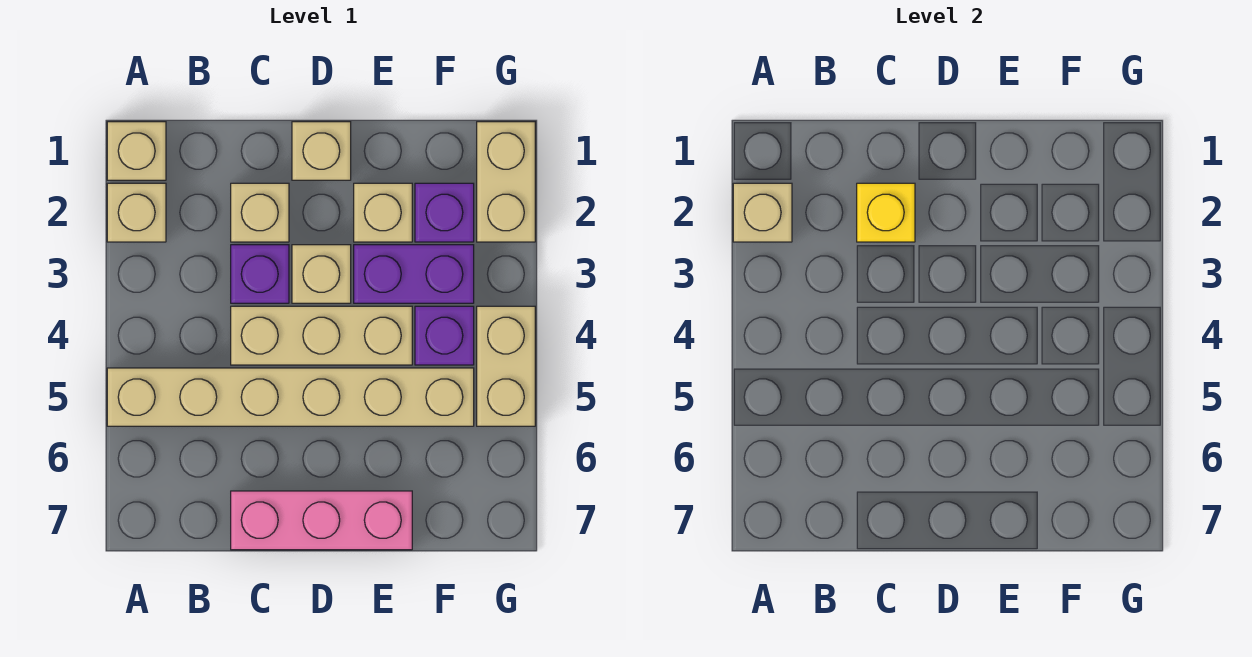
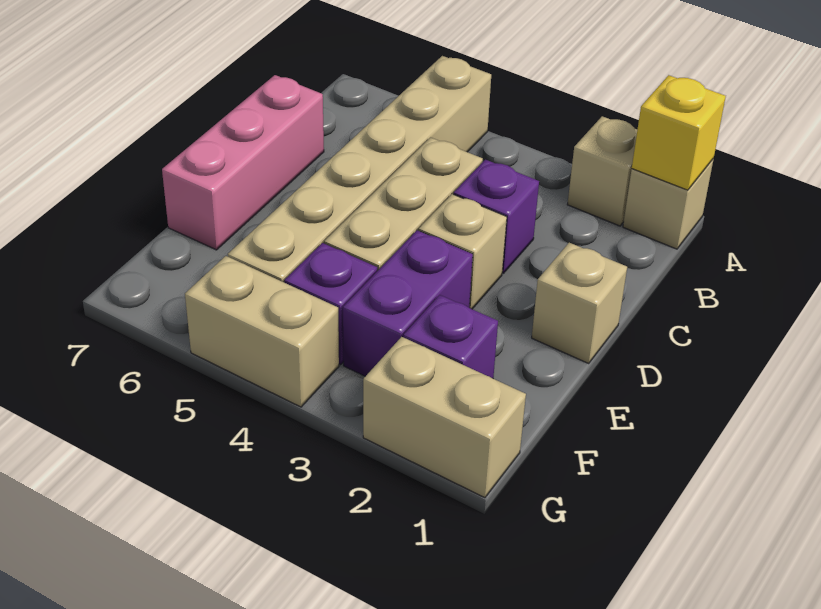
tan brick A2 level 2 -> none
tan brick C2 level 1 -> none
yellow brick C2 level 2 -> yellow brick A1 level 2
tan brick E2 level 1 -> none

